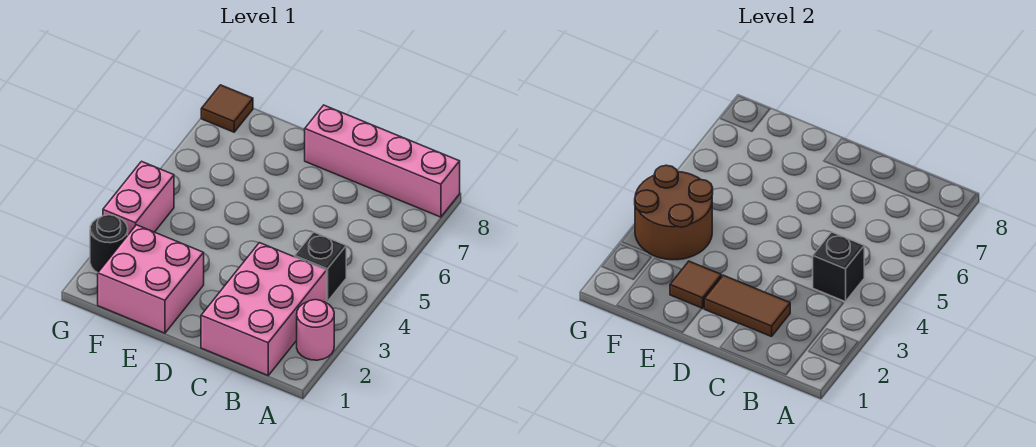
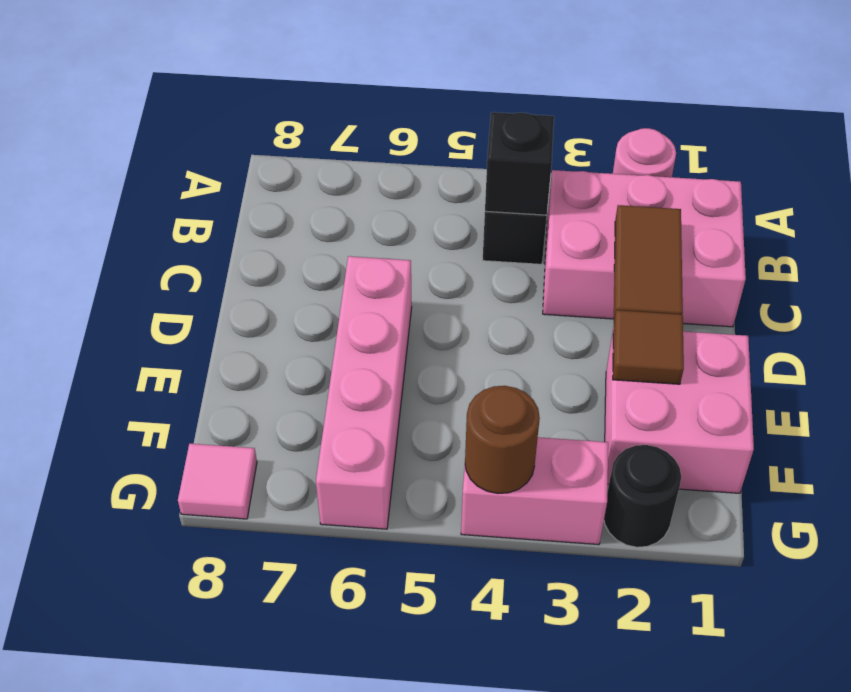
pink brick A8:D8 level 1 -> pink brick D6:G6 level 1
brown round brick F3:G4 level 2 -> brown round brick G4 level 2
brown tile G8 level 1 -> pink tile G8 level 1

